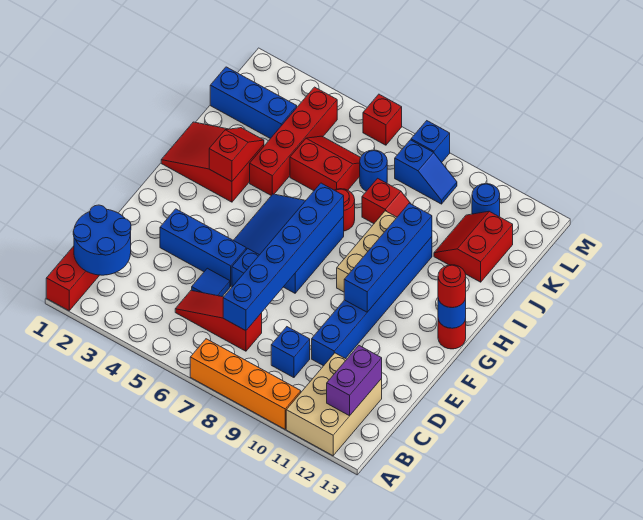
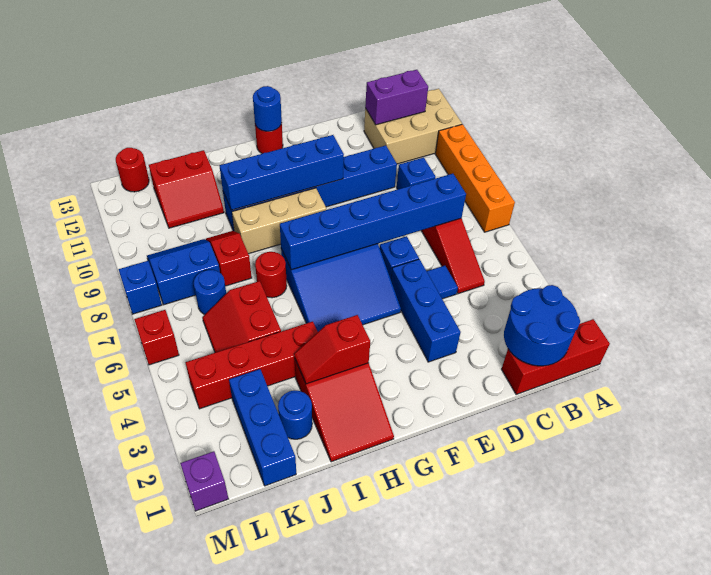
red round brick G13 level 3 -> red round brick L13 level 1
blue slope L8:L9 level 1 top 8 -> blue slope K8:L9 level 1 top 8
blue round brick L11 level 1 -> blue round brick J2 level 1
none -> purple brick M1 level 1

